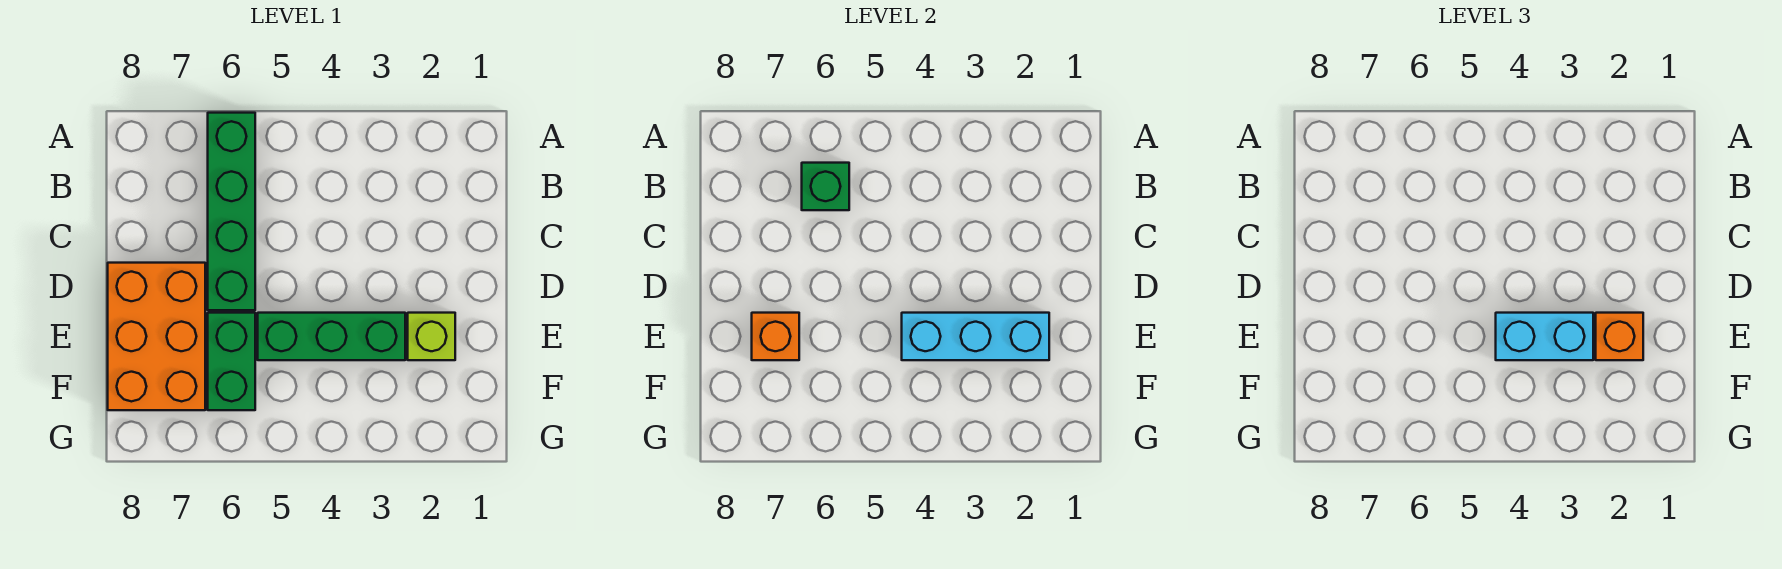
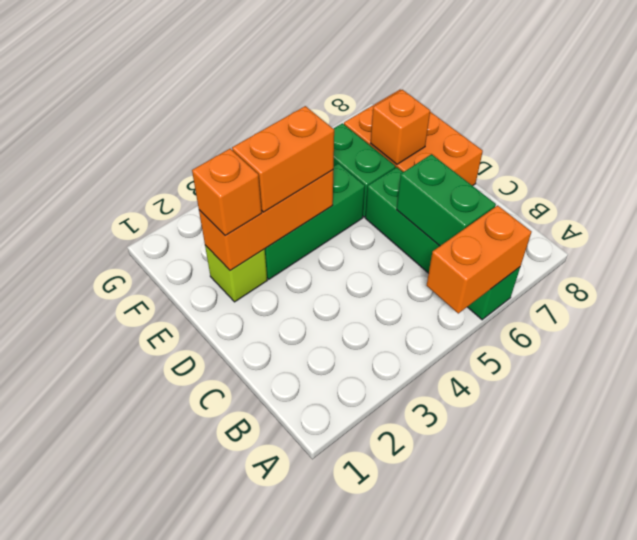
none -> orange brick A5:A6 level 2
green brick B6 level 2 -> green brick B6:C6 level 2
cyan brick E2:E4 level 2 -> orange brick E2:E4 level 2
cyan brick E3:E4 level 3 -> orange brick E3:E4 level 3

